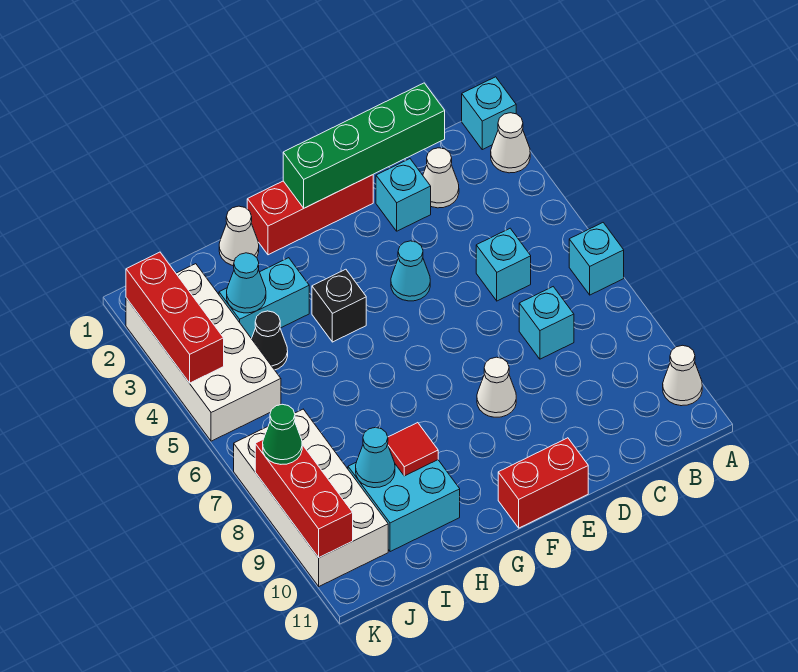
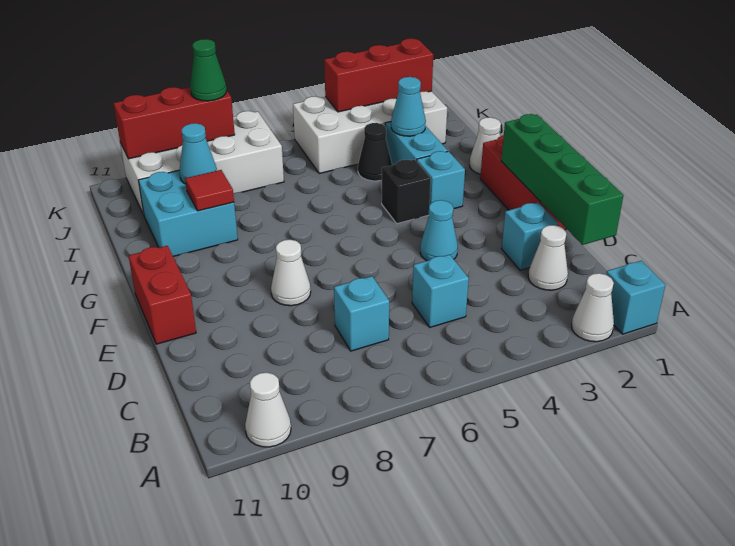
cyan brick A6 level 1 -> cyan brick G3 level 1

